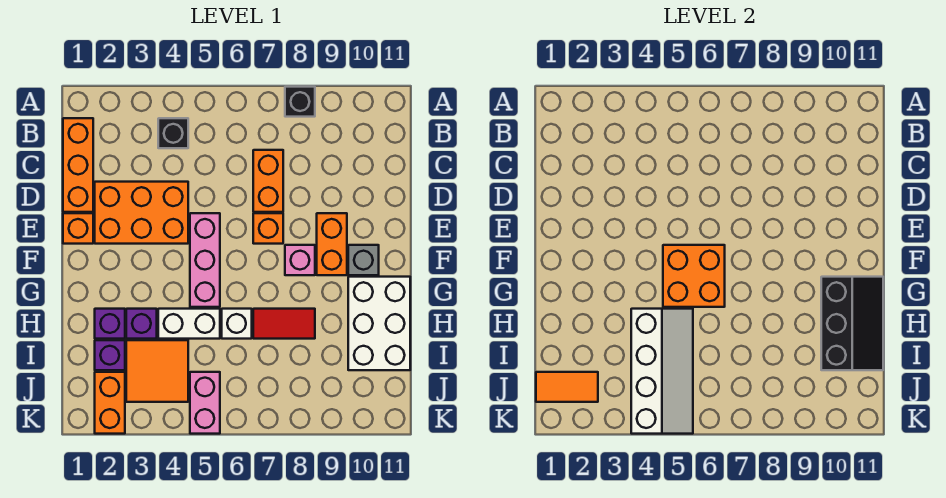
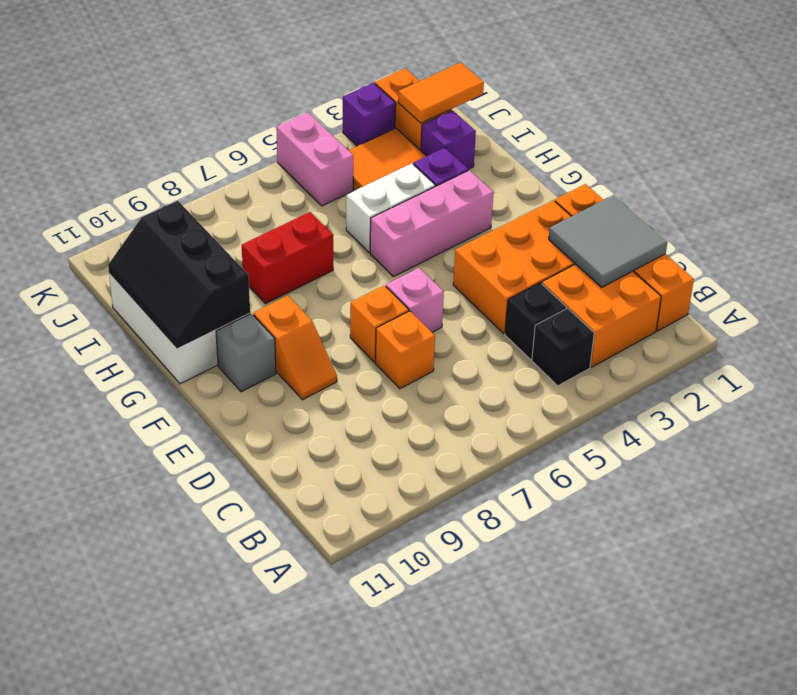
black brick A8 level 1 -> black brick C4 level 1
none -> grey tile C1:D2 level 2
orange brick C7:D7 level 1 -> orange brick D7 level 1
pink brick E5:G5 level 1 -> pink brick G3:G5 level 1
orange brick E9:F9 level 1 -> orange slope E9:F9 level 1 top F
orange brick F5:G6 level 2 -> orange brick B2:C3 level 1
pink brick F8 level 1 -> pink brick E6 level 1
purple brick H2 level 1 -> purple brick K3 level 1
white slope H4:K5 level 2 top 4 -> none
white brick H6 level 1 -> none
red tile H7:H8 level 1 -> red brick H7:H8 level 1

